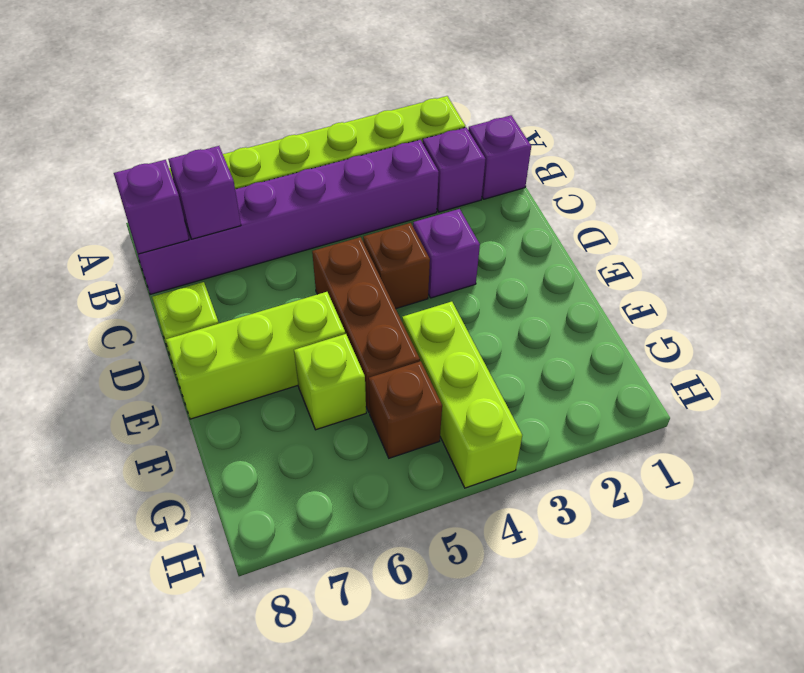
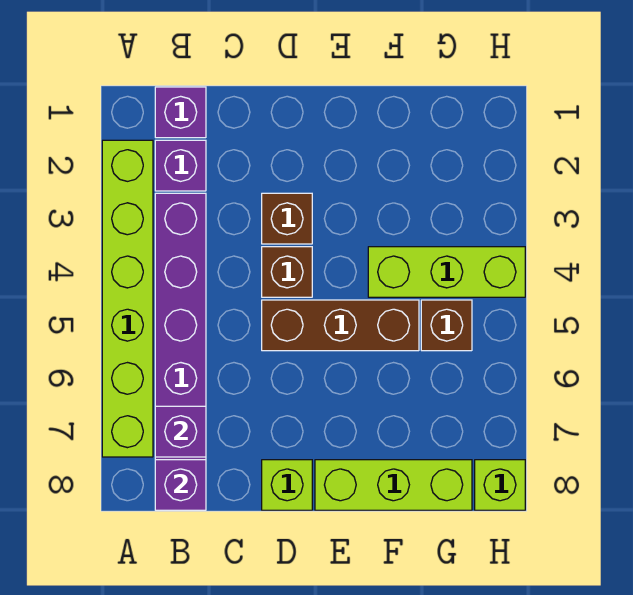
purple brick D3 level 1 -> brown brick D3 level 1
lime brick E6:E8 level 1 -> lime brick E8:G8 level 1
lime brick F6 level 1 -> lime brick H8 level 1

